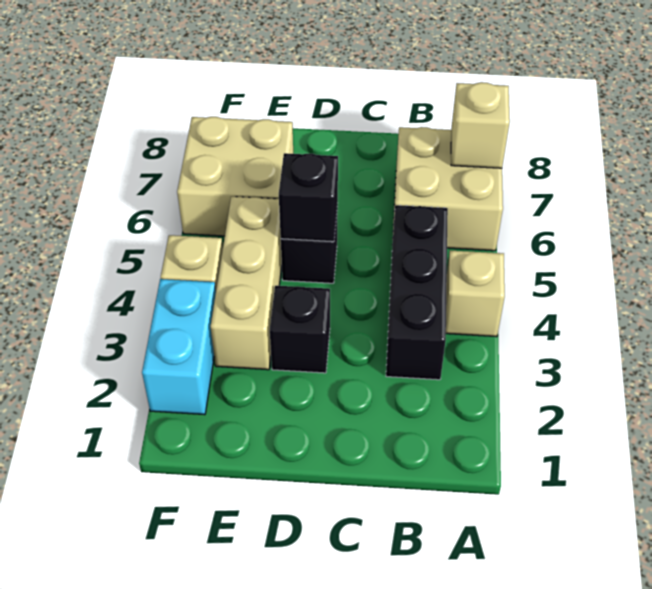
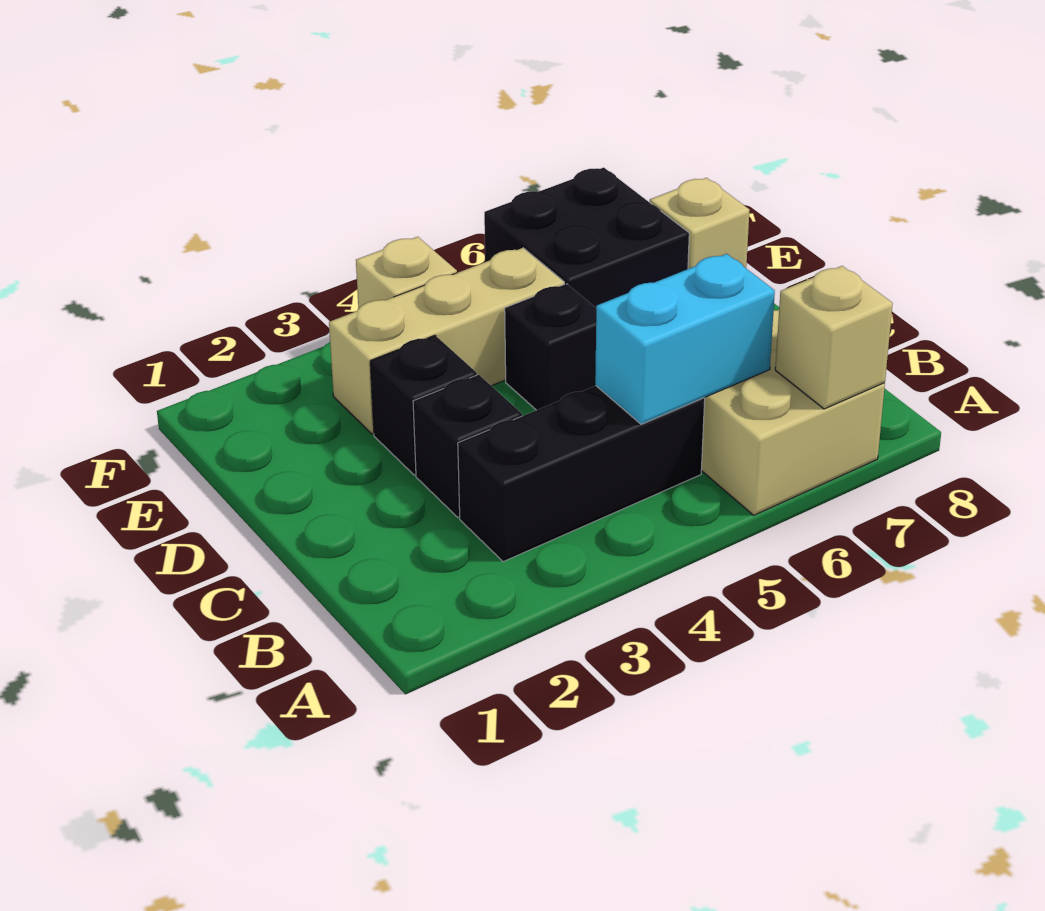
tan brick A4 level 1 -> tan brick E8 level 1
black brick D5 level 2 -> black brick C3 level 1
tan brick E6:F7 level 1 -> black brick E6:F7 level 1
cyan brick F2:F3 level 1 -> cyan brick B5:B6 level 2

